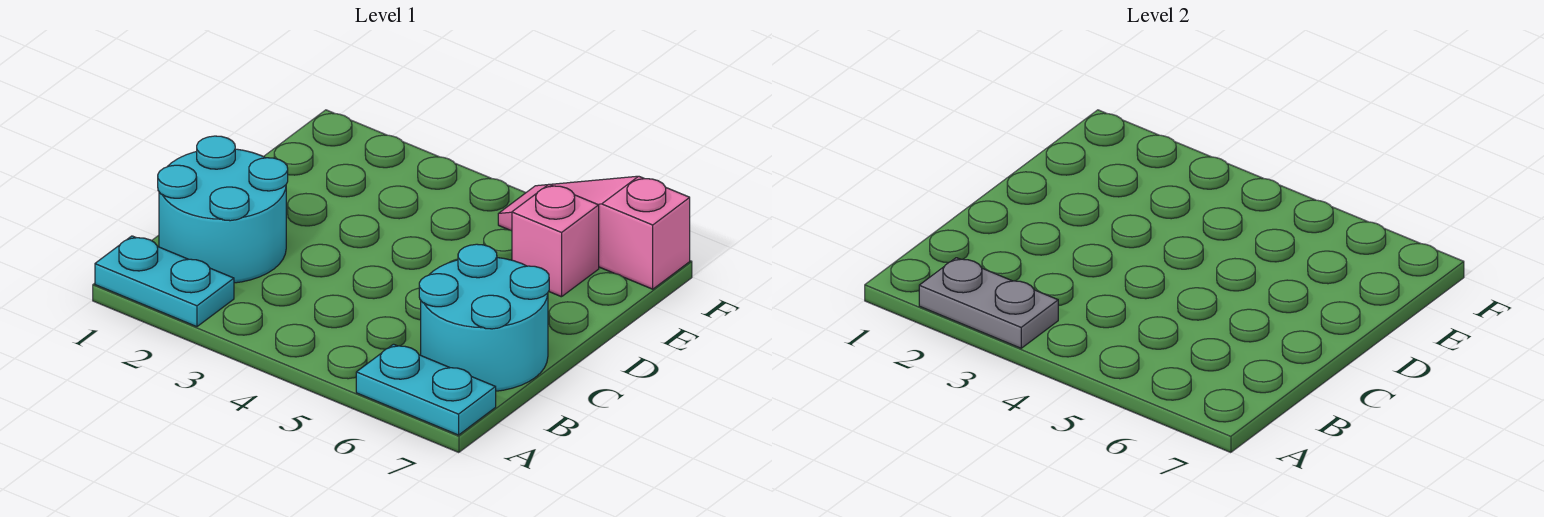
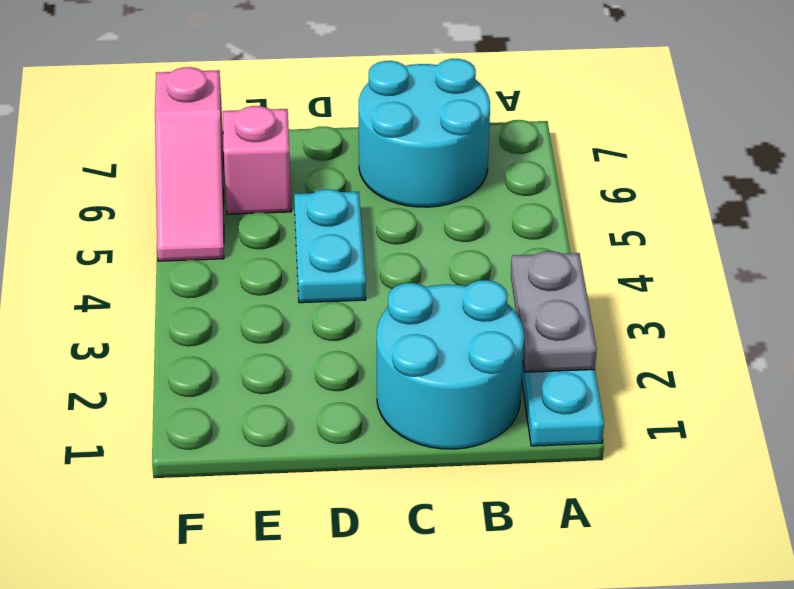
cyan plate A6:A7 level 1 -> cyan plate D4:D5 level 1

